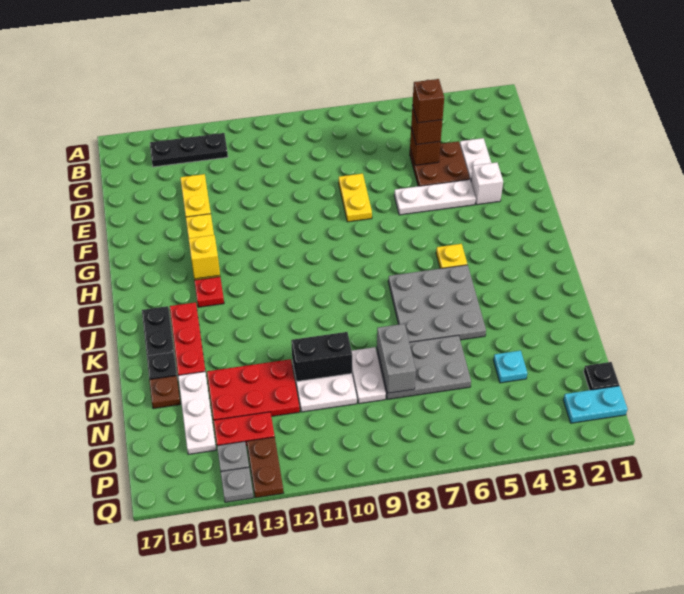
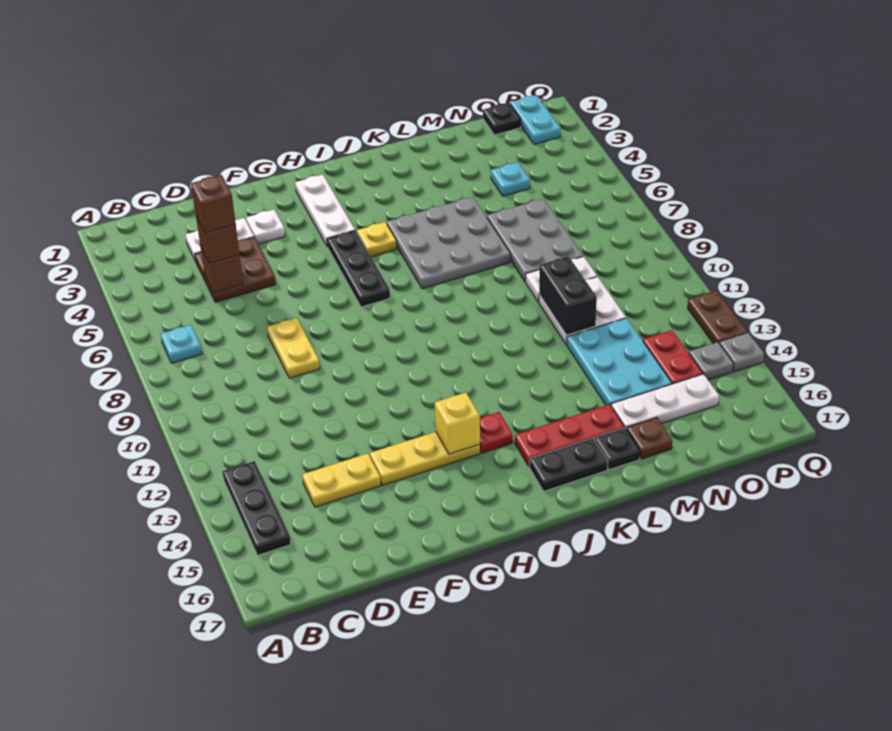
none -> cyan plate B7 level 1
yellow plate E8:F8 level 1 -> yellow plate E8:E9 level 1
white brick F3 level 1 -> white plate F3 level 1
white plate F4:F6 level 1 -> white plate H2:H4 level 1
none -> black plate H5:H7 level 1
grey brick M8:N8 level 2 -> none
red plate M12:N14 level 1 -> cyan plate M12:N14 level 1
brown plate P13:Q13 level 1 -> brown plate Q12:Q13 level 1

